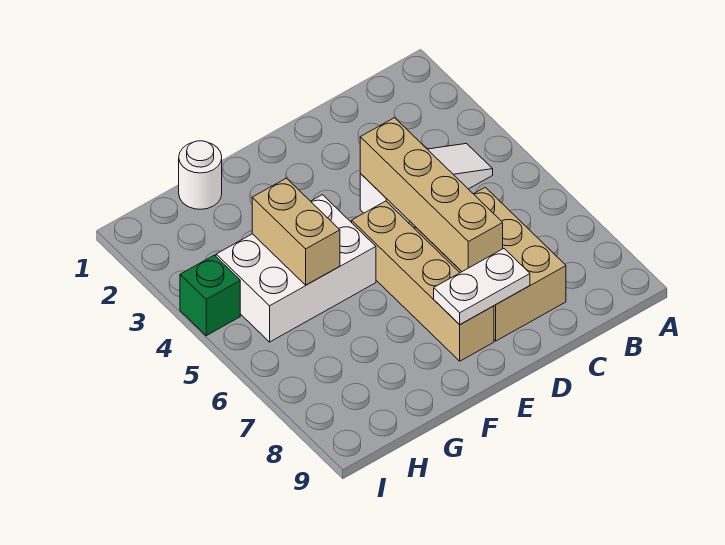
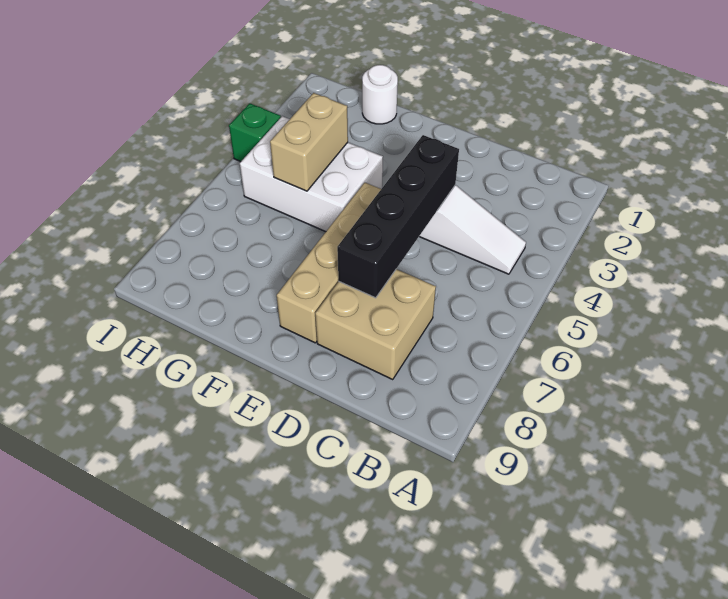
tan brick C6:D8 level 1 -> tan brick C7:D8 level 1
tan brick D4:D7 level 2 -> black brick D4:D7 level 2
white plate D8:E8 level 2 -> none

